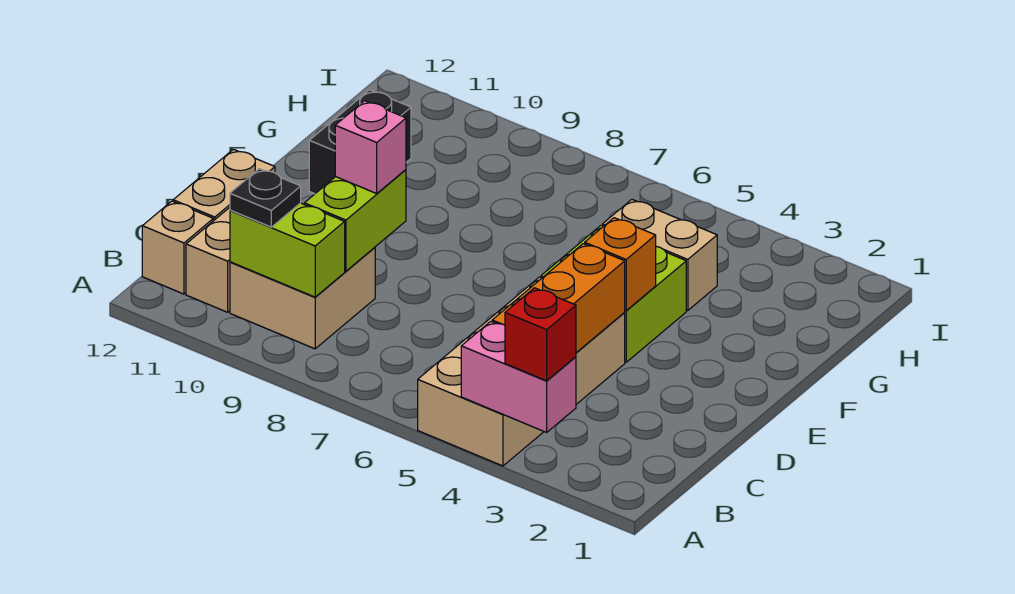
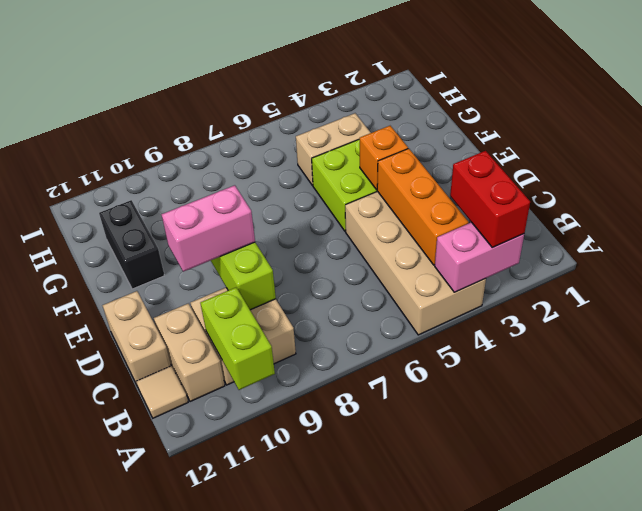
red brick A3 level 3 -> red brick A3:B3 level 3
lime brick B9:B10 level 2 -> lime brick A10:B10 level 2
black plate B10 level 3 -> none
tan brick B12 level 1 -> tan tile B12 level 1
pink brick D9 level 3 -> pink brick D9:D10 level 3

